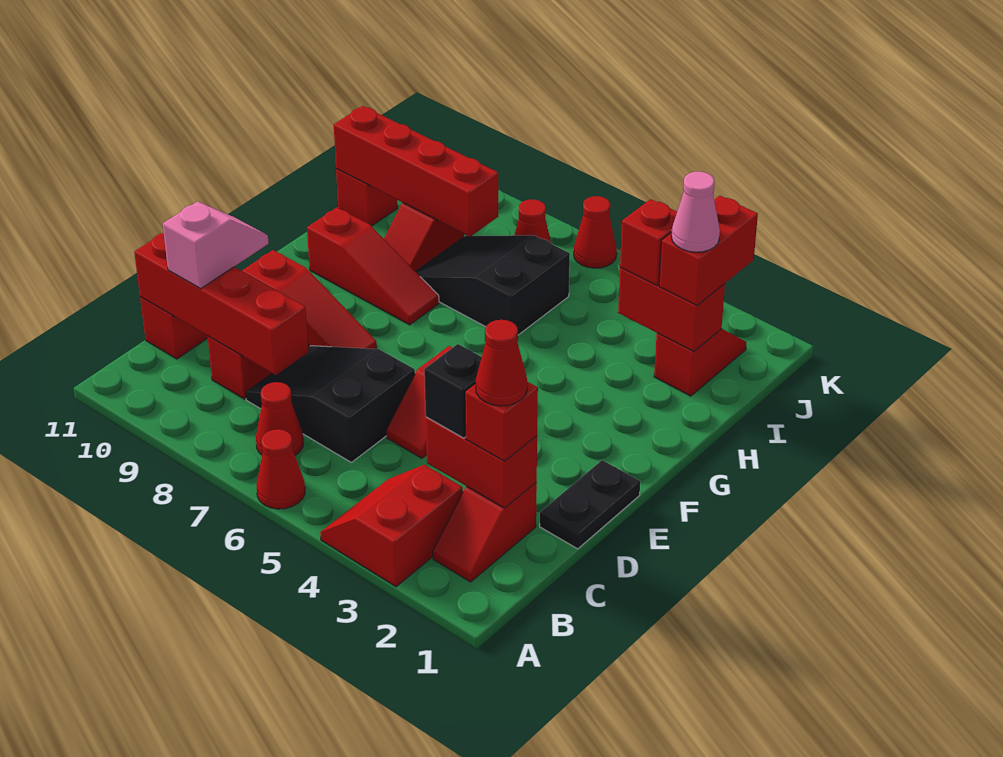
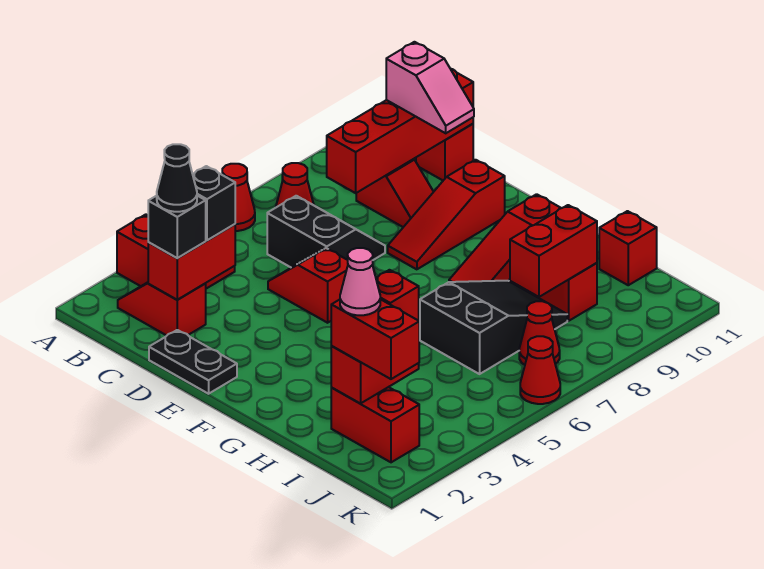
red brick C2 level 3 -> black brick C2 level 3
red cone C2 level 4 -> black cone C2 level 4
black slope C6:D8 level 1 top 6 -> black slope C6:D7 level 1 top 6
red slope I2:J2 level 1 top I -> red brick I2:J2 level 1
red brick I8:I11 level 2 -> red brick I8:I9 level 2

